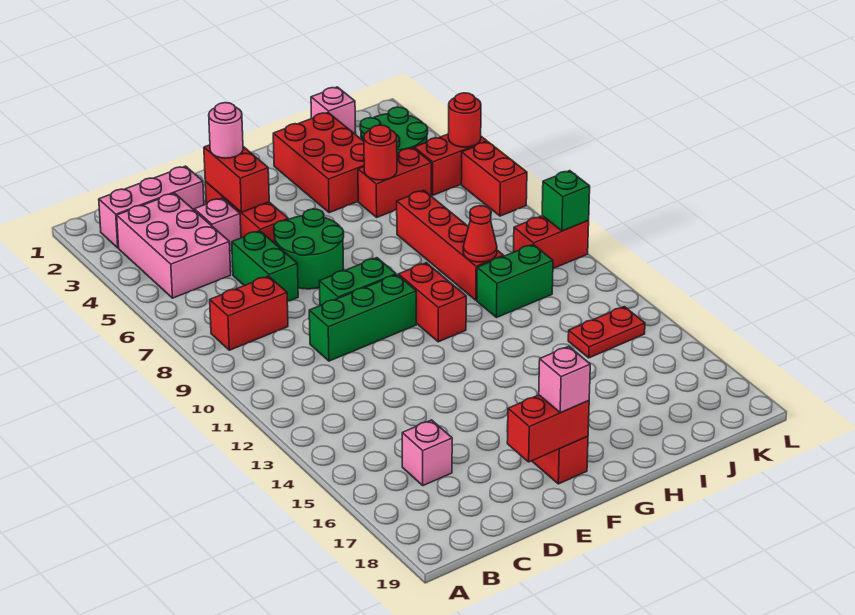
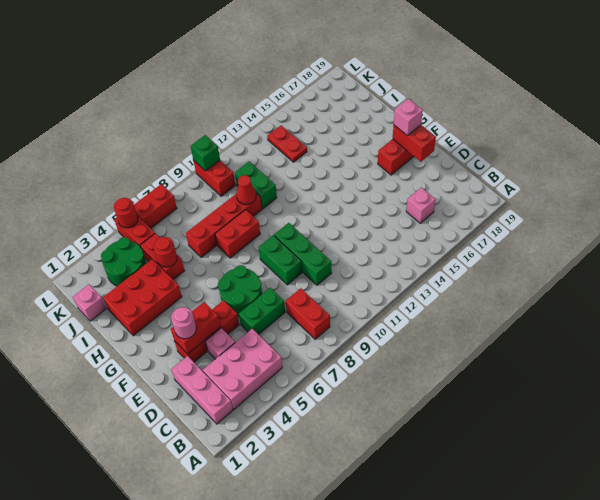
red brick G10:G11 level 1 -> red brick H8:H9 level 1

